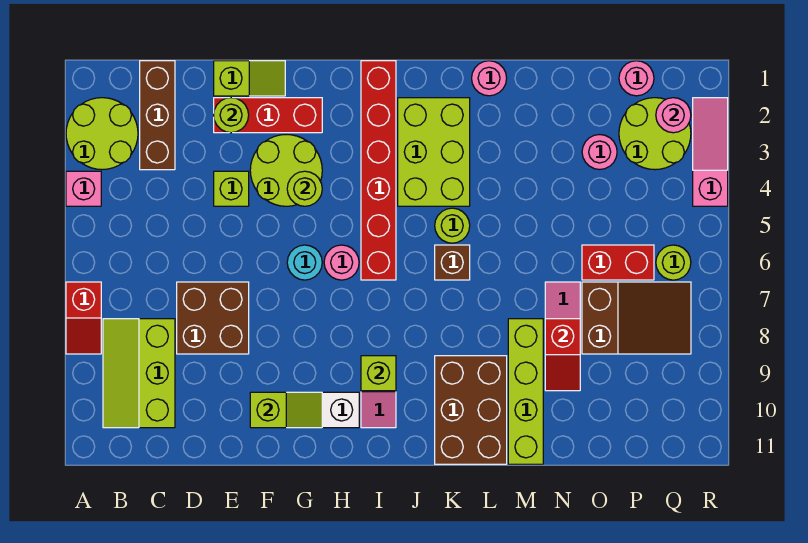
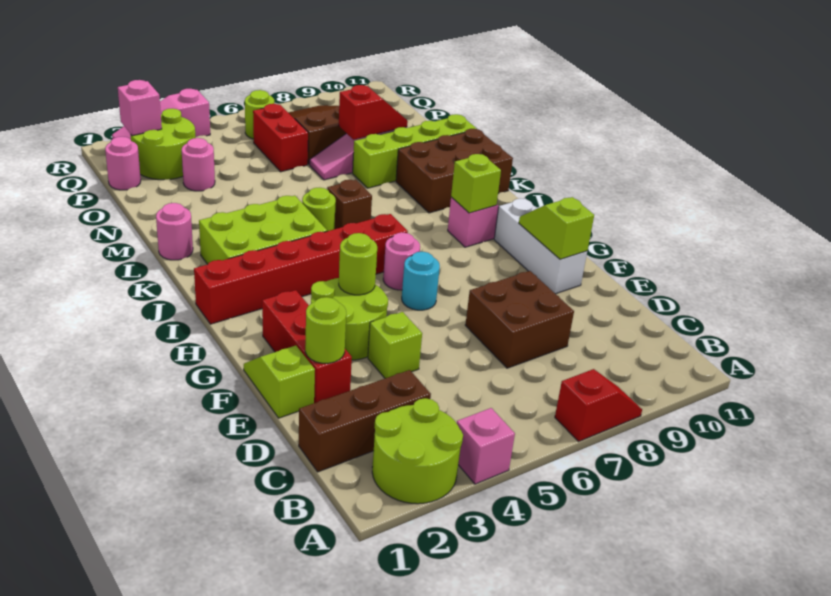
lime slope B8:C10 level 1 top C -> none
pink round brick Q2 level 2 -> pink brick Q2 level 2

